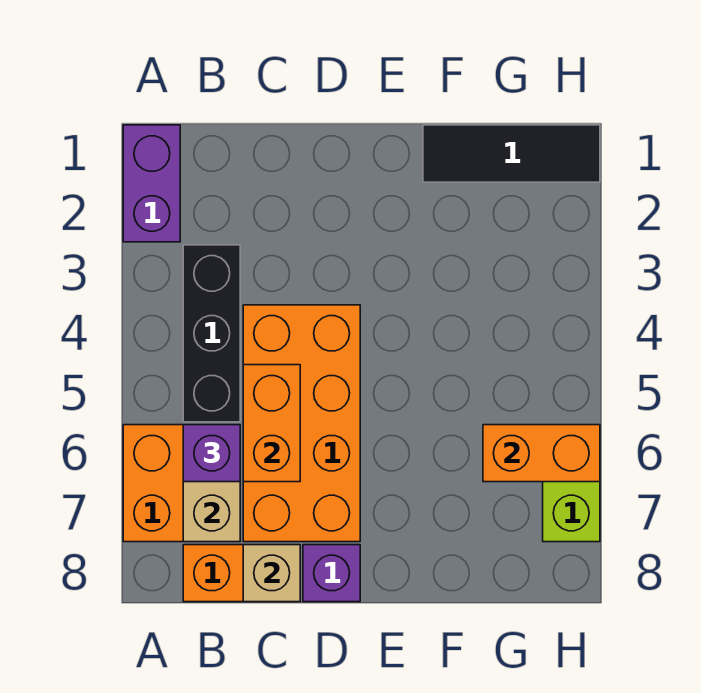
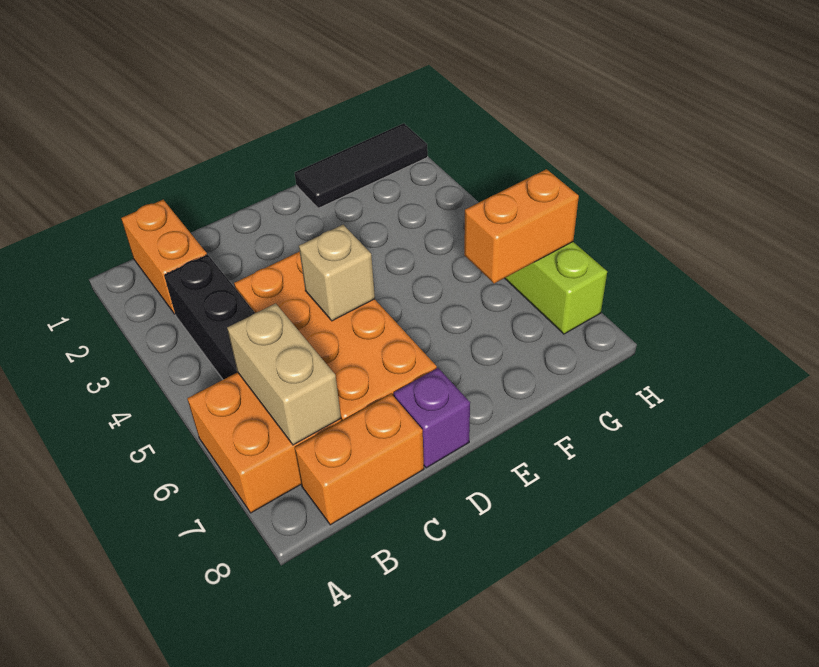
purple brick A1:A2 level 1 -> none
purple brick B6 level 3 -> none
orange brick C5:C6 level 2 -> orange brick B1:B2 level 1
tan brick C8 level 2 -> tan brick D5 level 2

